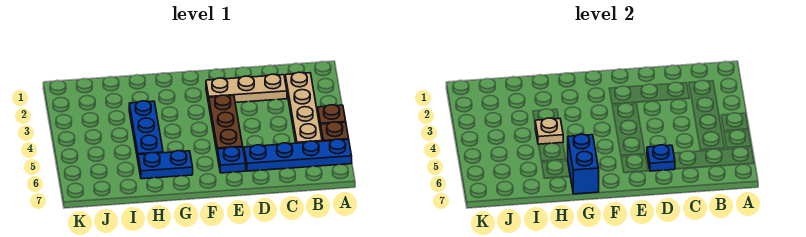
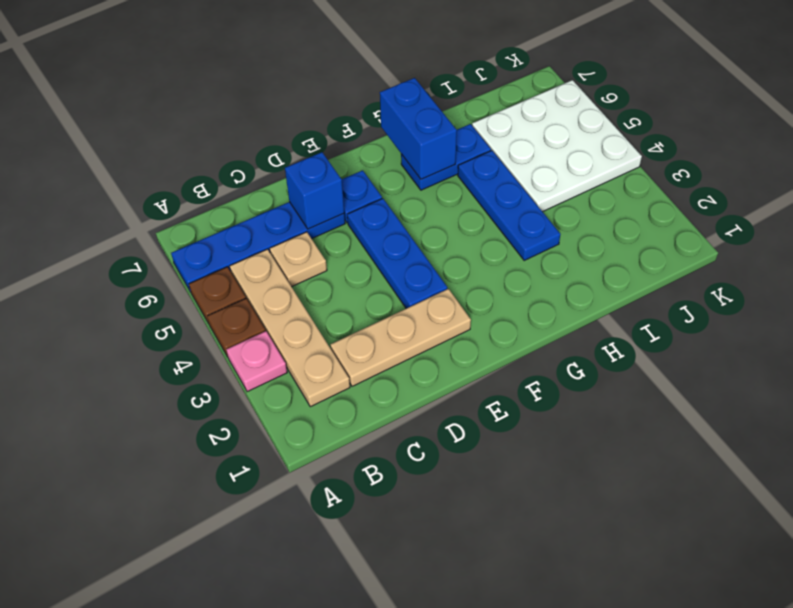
none -> pink plate A3 level 1
blue plate D6 level 2 -> blue brick D6 level 2
brown plate E3:E5 level 1 -> blue plate E3:E5 level 1
tan plate H4 level 2 -> tan plate C5 level 1
none -> white plate I4:K6 level 1

